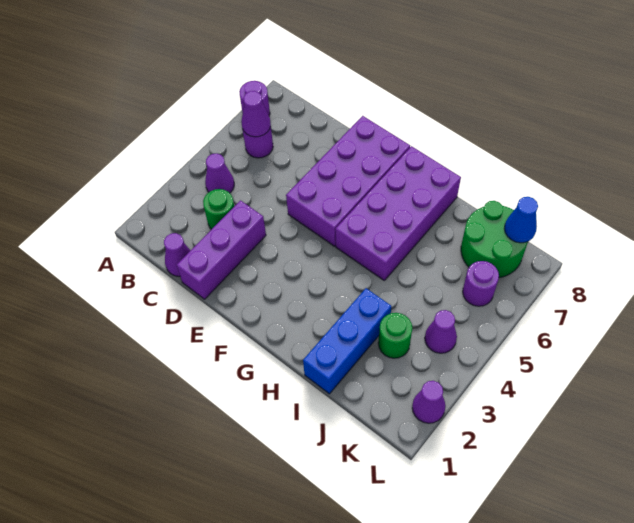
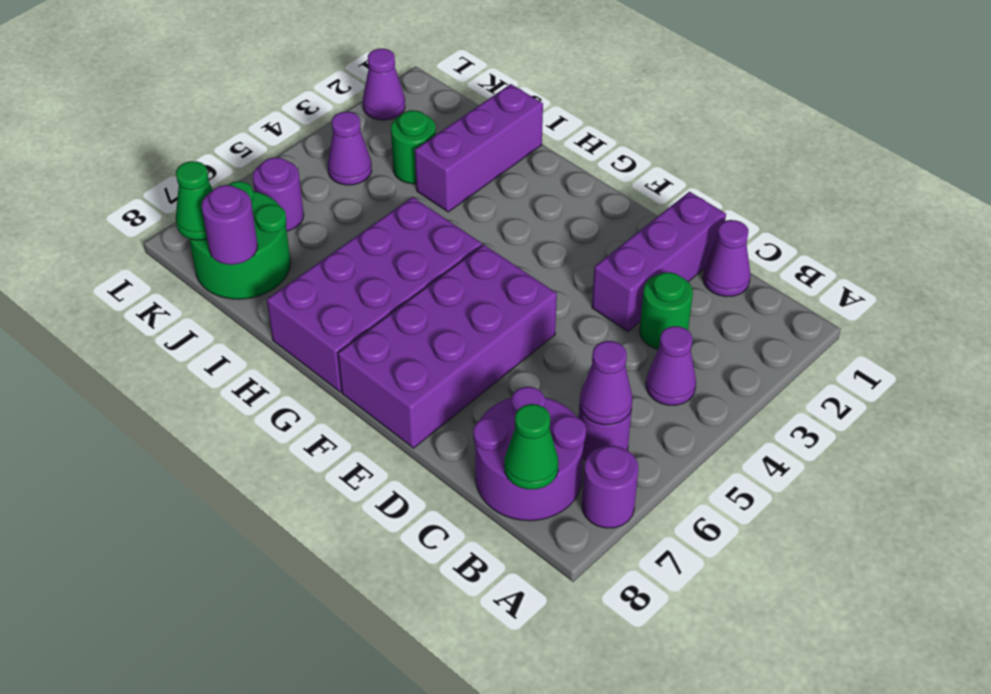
none -> purple round brick B7:C8 level 1
none -> green cone B8 level 2
blue brick I1:I3 level 1 -> purple brick I1:I3 level 1
none -> purple round brick J8 level 2
blue cone K8 level 2 -> green cone K8 level 2

